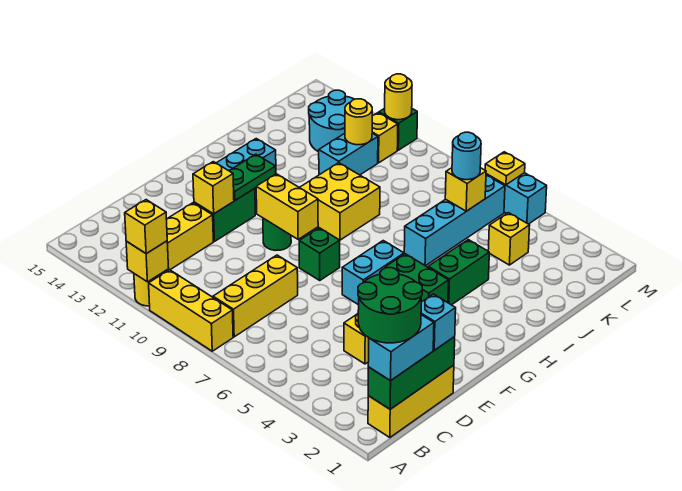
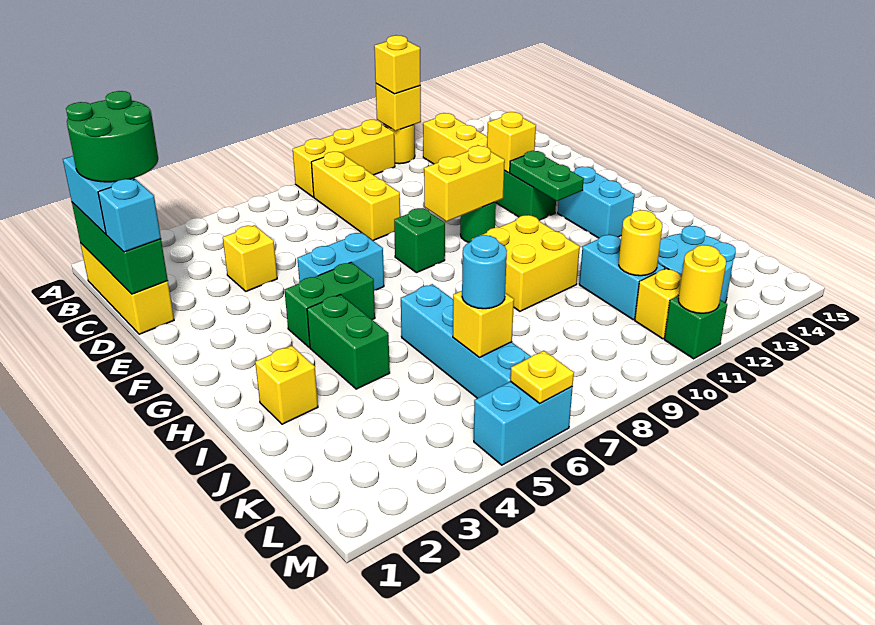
cyan brick F6:G6 level 1 -> cyan brick F5:F6 level 1
yellow brick K4 level 1 -> yellow brick I2 level 1

